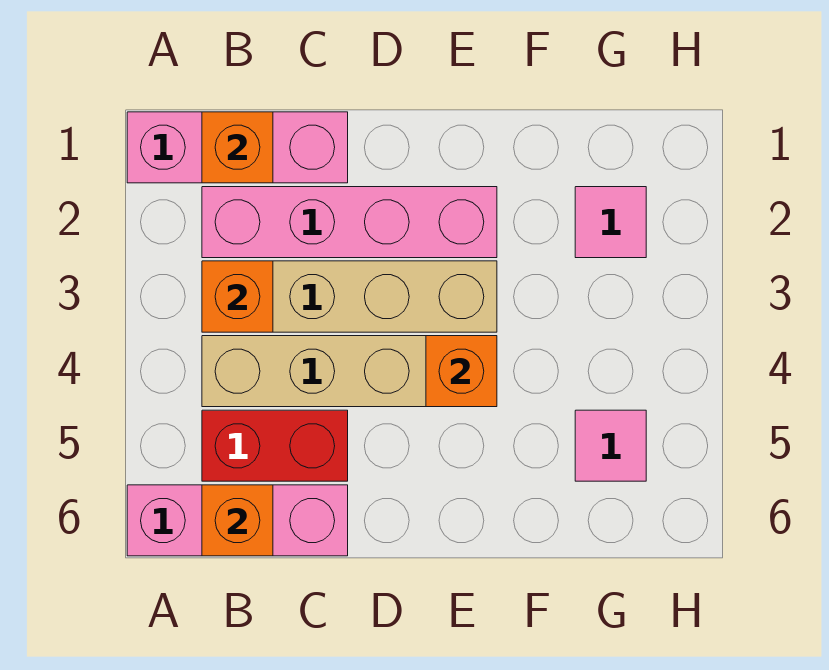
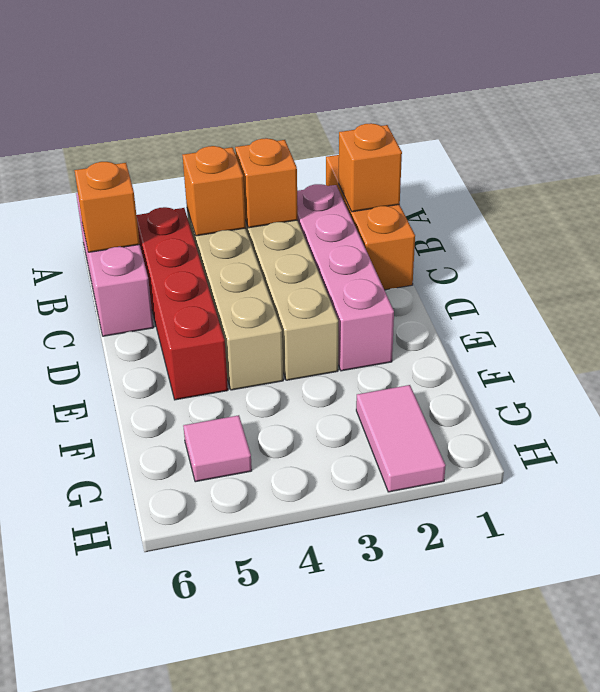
pink brick A1:C1 level 1 -> orange brick A1:C1 level 1
red brick B5:C5 level 1 -> red brick B5:E5 level 1
orange brick E4 level 2 -> orange brick B4 level 2
pink tile G2 level 1 -> pink tile G2:H2 level 1

